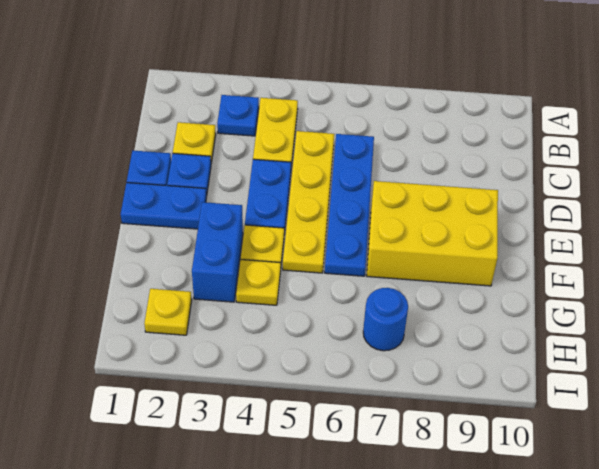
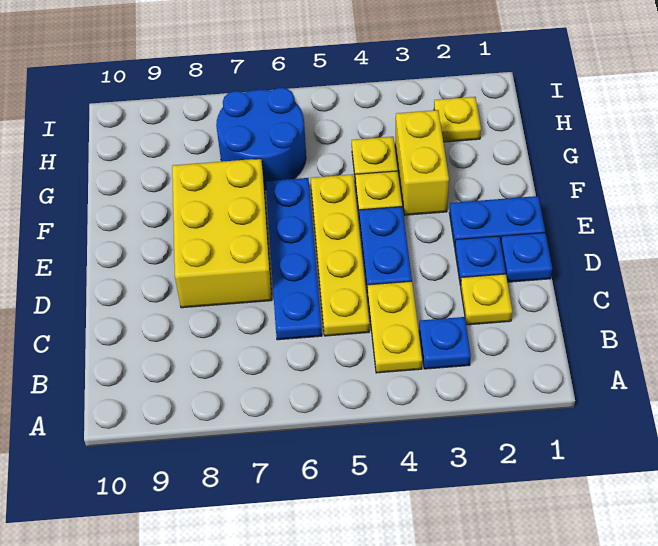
yellow brick E7:F9 level 1 -> yellow brick D7:F8 level 1
blue brick F3:G3 level 1 -> yellow brick F3:G3 level 1
blue round brick H7 level 1 -> blue round brick G6:H7 level 1

